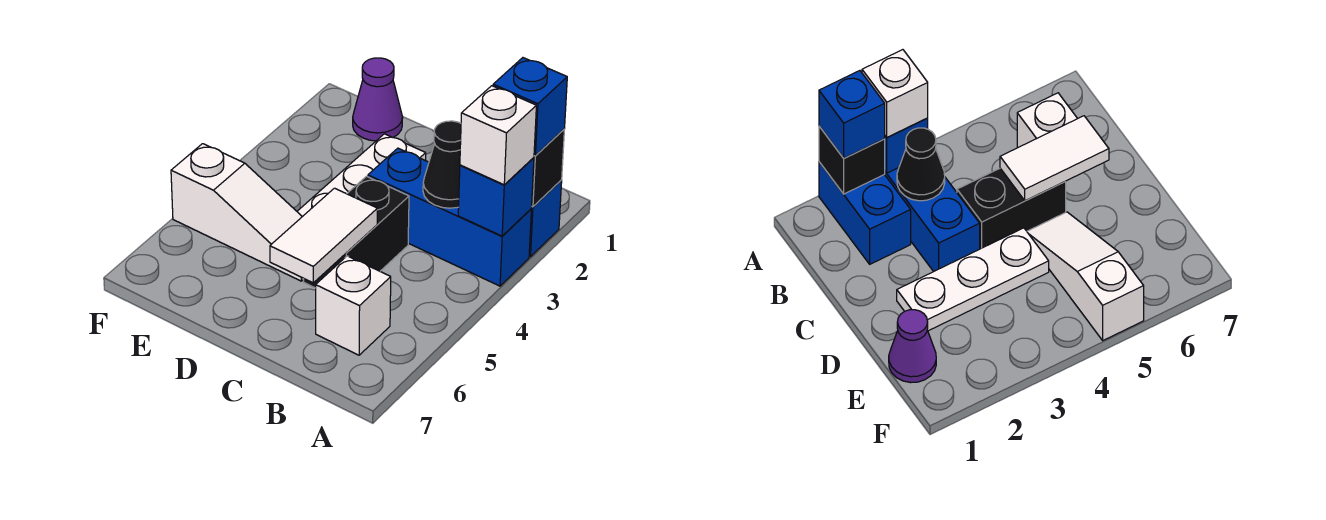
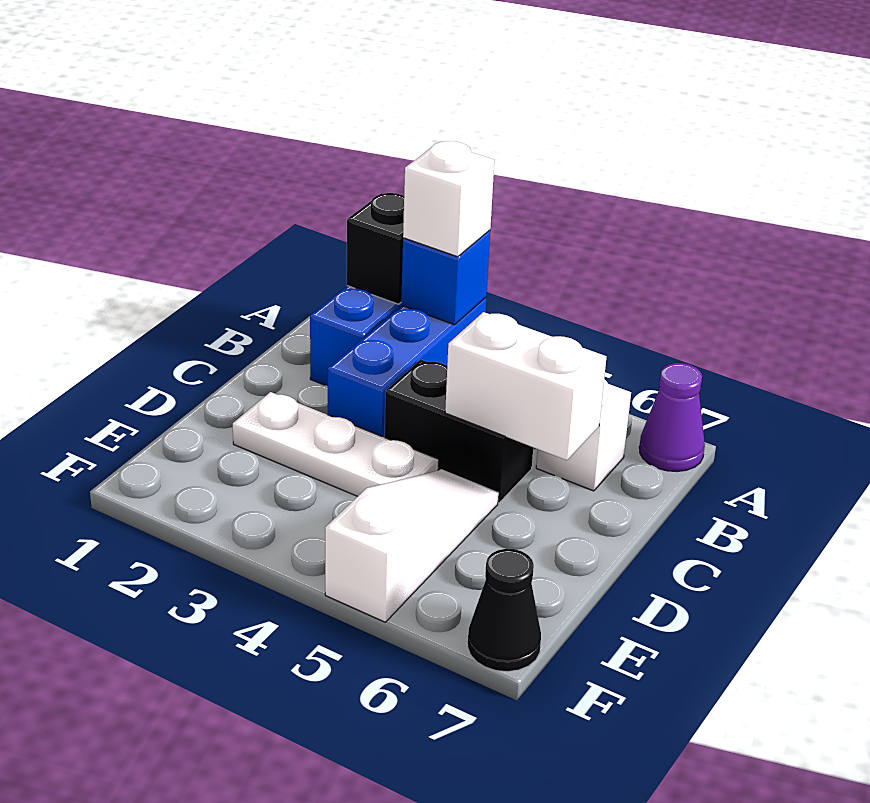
blue brick A2 level 3 -> none
black cone B3 level 2 -> black cone F7 level 1
white tile C5:C6 level 2 -> white brick C5:C6 level 2
purple cone E1 level 1 -> purple cone A7 level 1

